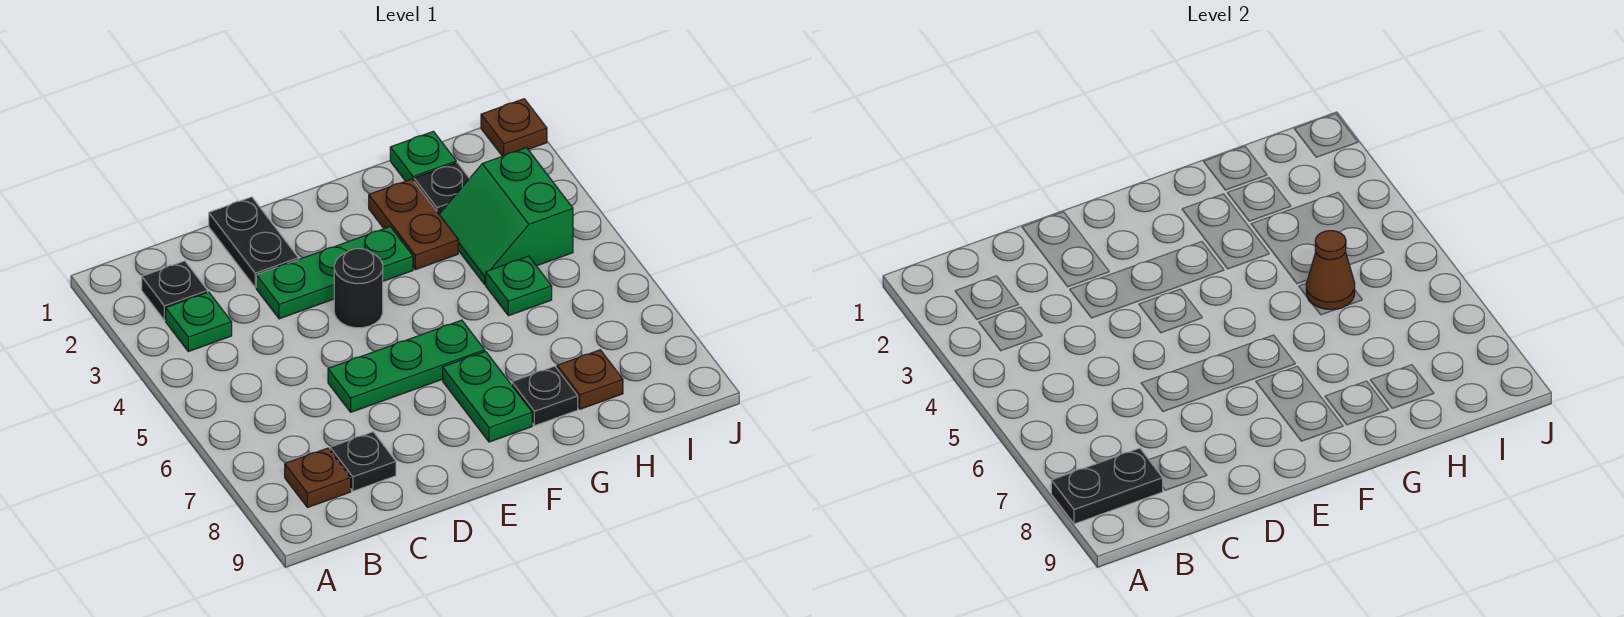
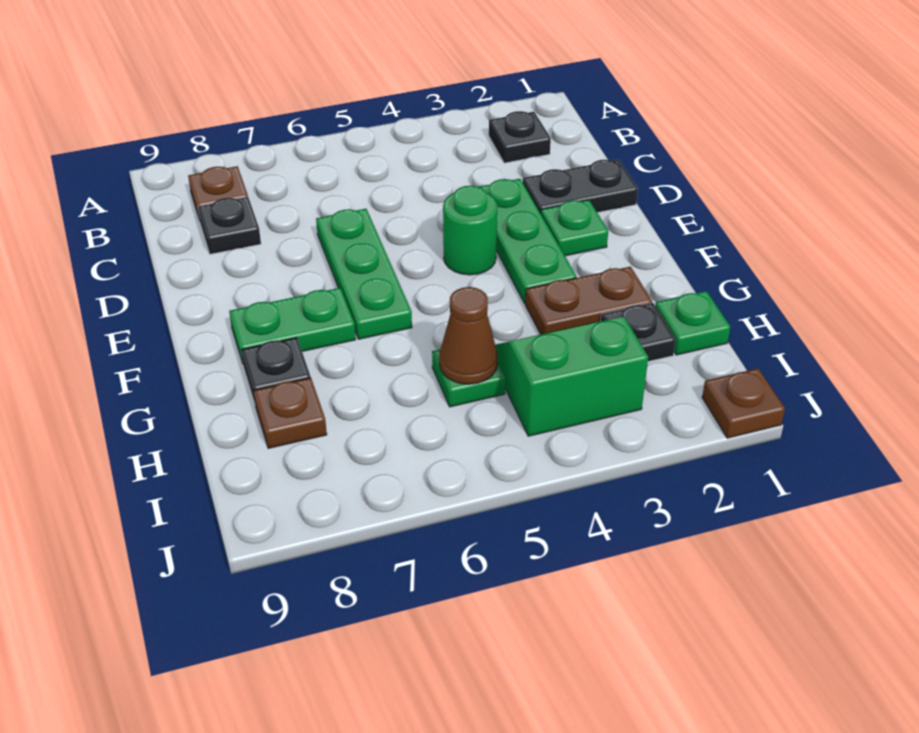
black plate A8:B8 level 2 -> none
green plate B3 level 1 -> green plate E2 level 1
black round brick E4 level 1 -> green round brick E4 level 1

